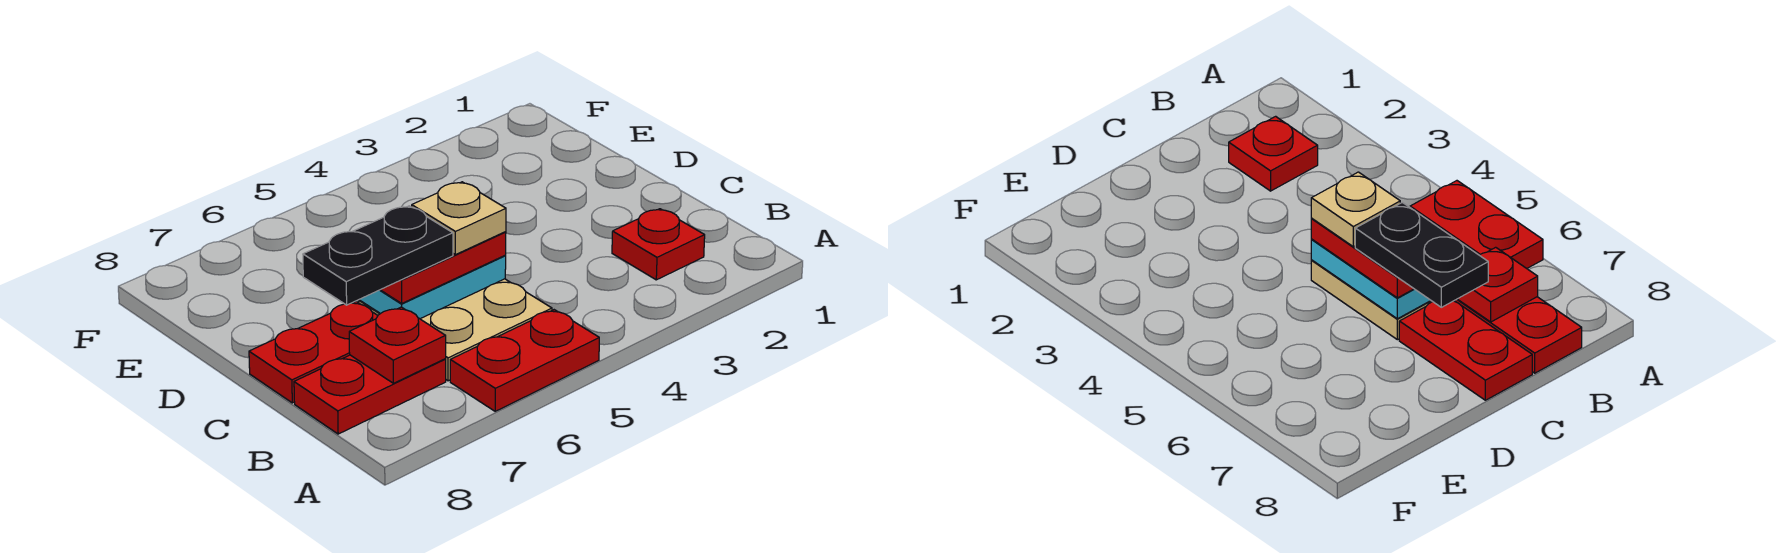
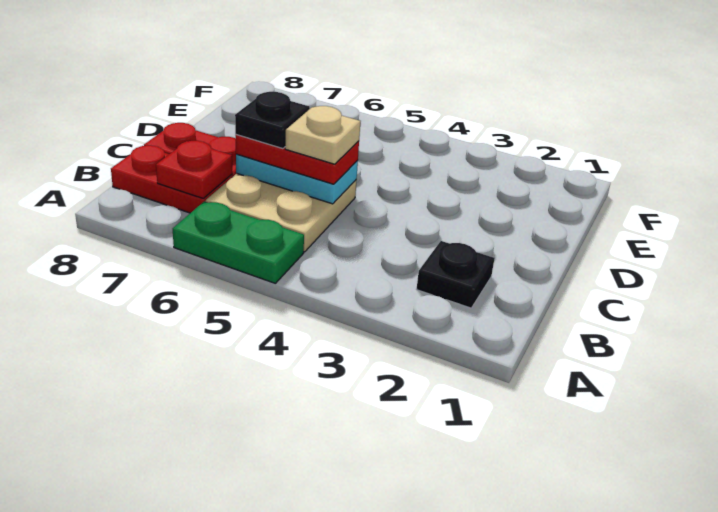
red plate A5:A6 level 1 -> green plate A5:A6 level 1
red plate B2 level 1 -> black plate B2 level 1
black plate C6:C7 level 4 -> black plate C6 level 4

